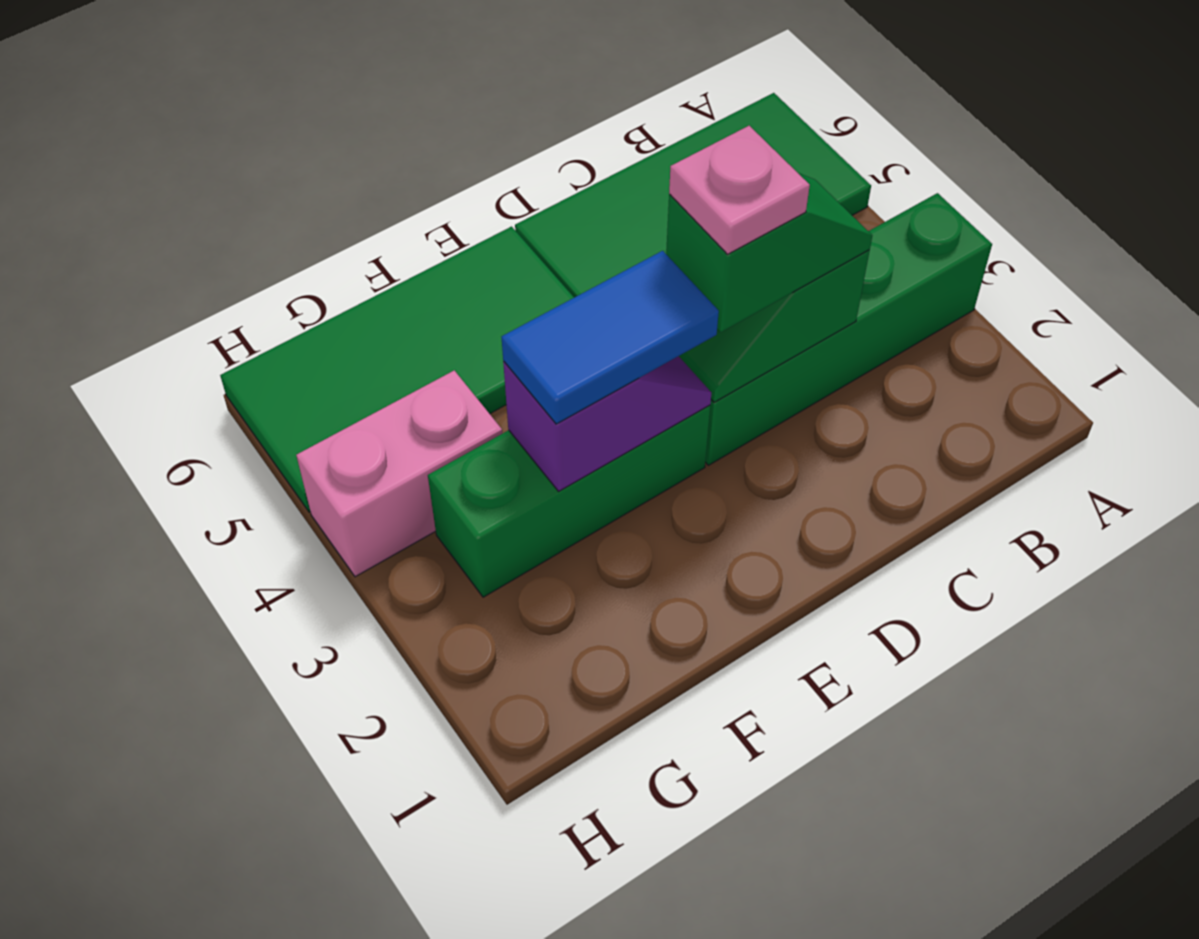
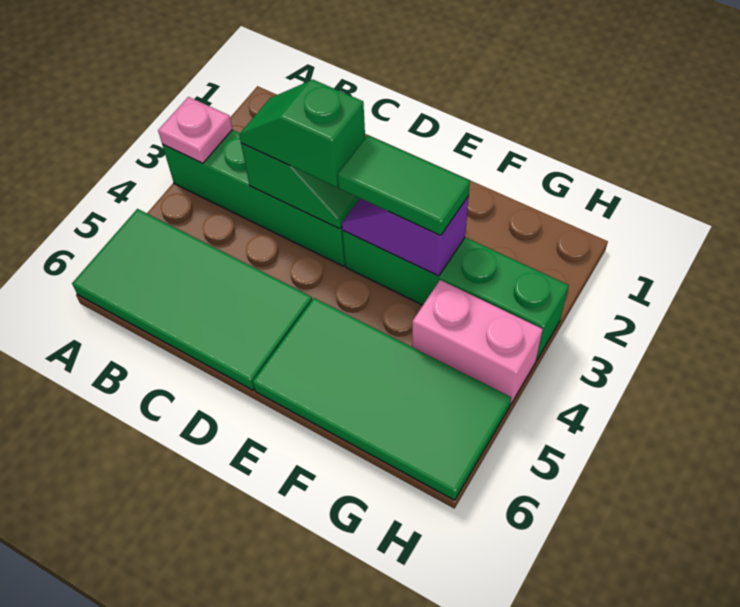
pink plate D3 level 4 -> pink plate A3 level 2
green brick E3:G3 level 1 -> green brick E3:H3 level 1
blue tile E3:F3 level 3 -> green tile E3:F3 level 3

